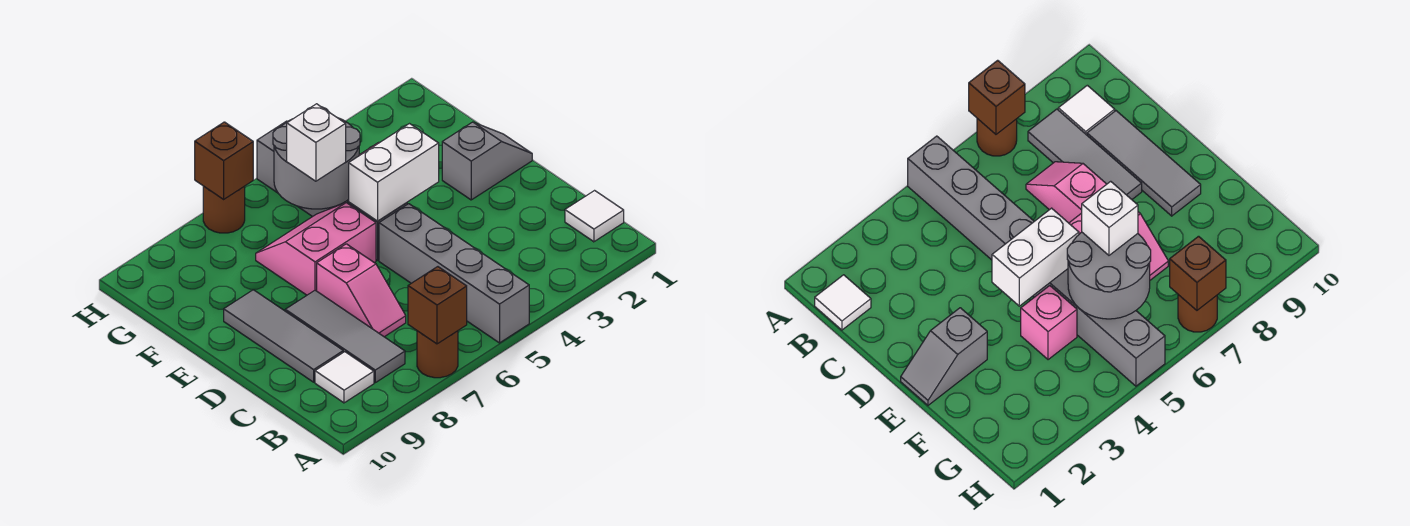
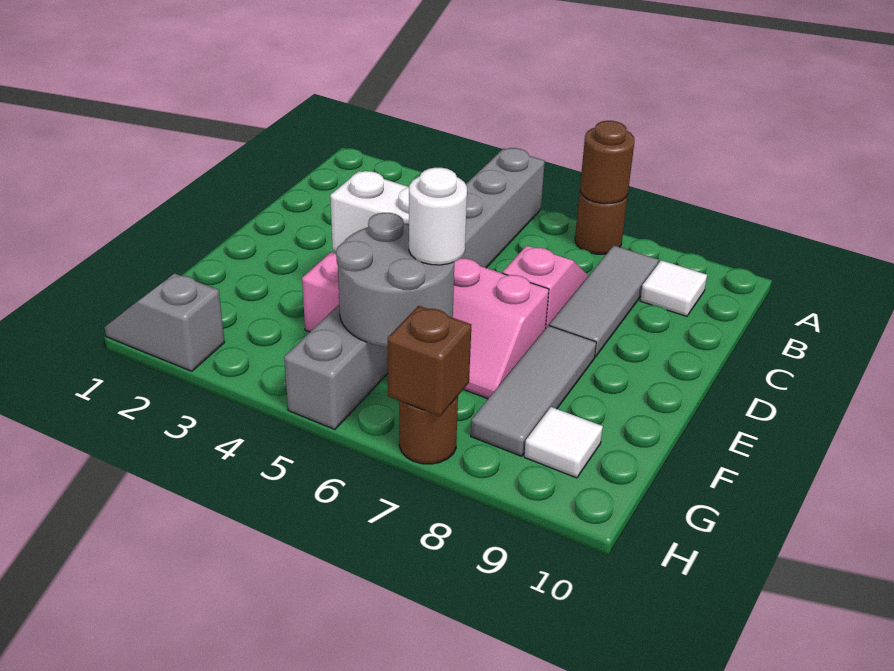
brown brick A7 level 2 -> brown round brick A7 level 2
white tile B1 level 1 -> white tile G9 level 1
grey tile C9:E9 level 1 -> grey tile E8:G8 level 1
grey slope E1:E2 level 1 top 2 -> grey slope H1:H2 level 1 top 2
white brick F6 level 3 -> white round brick F6 level 3

